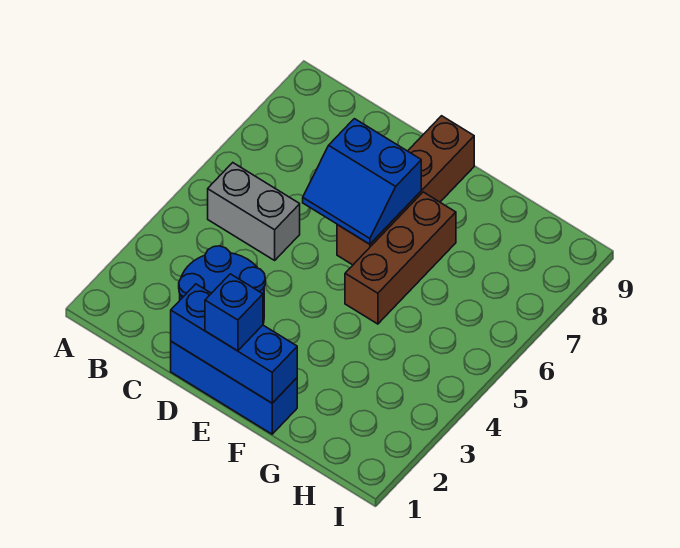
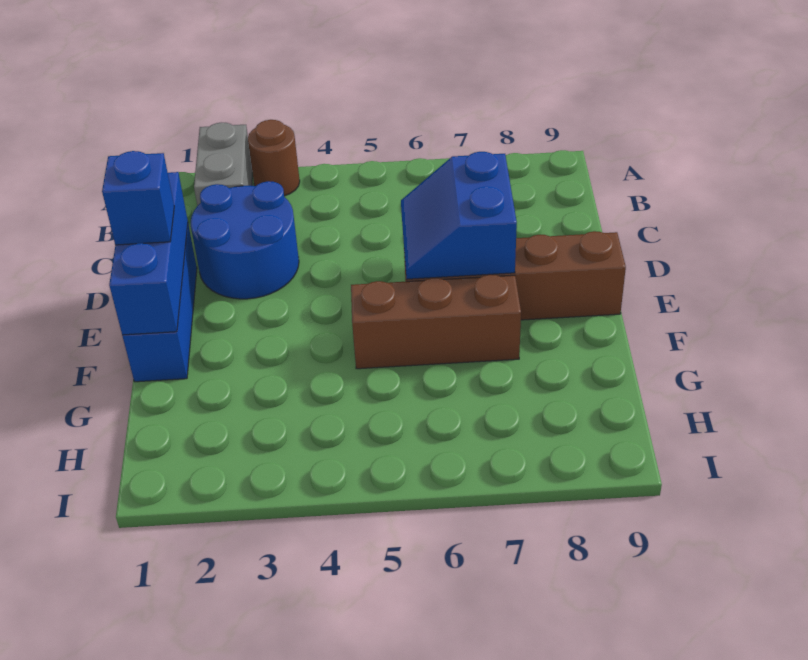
none -> brown round brick A3 level 1
grey brick B5:C5 level 1 -> grey brick A2:B2 level 1

